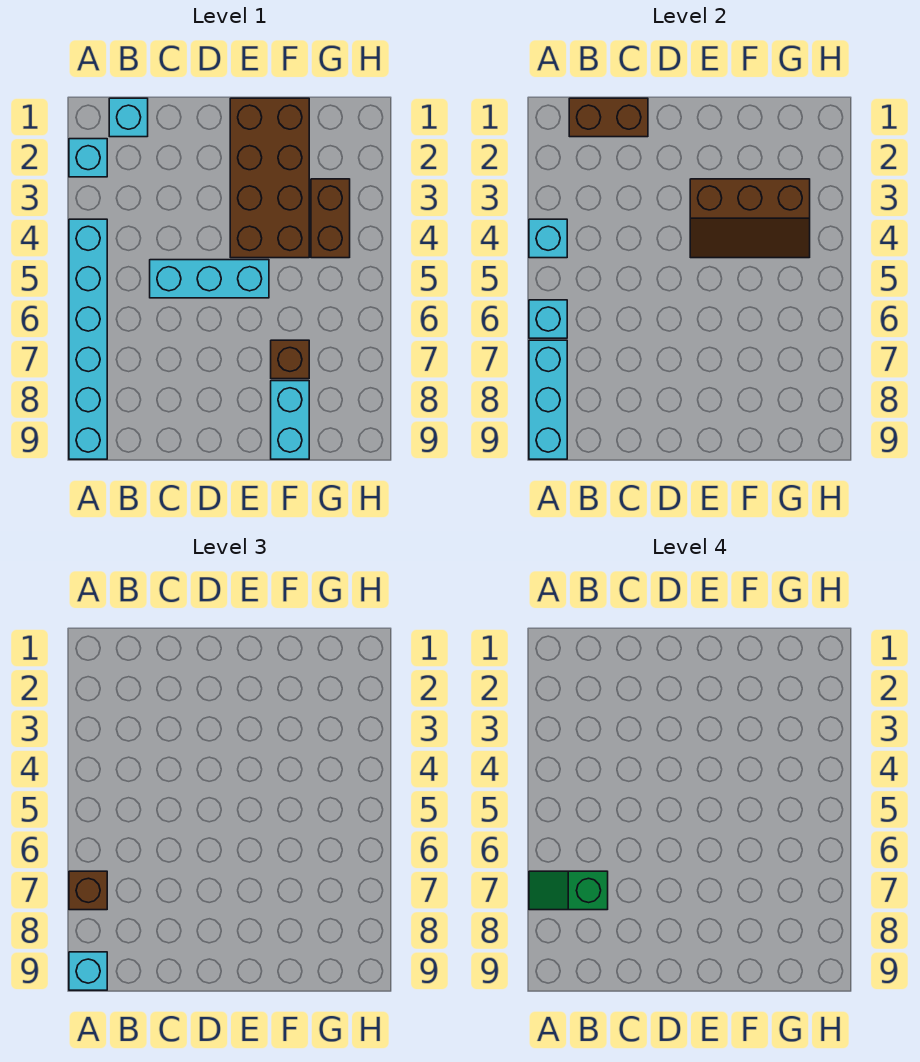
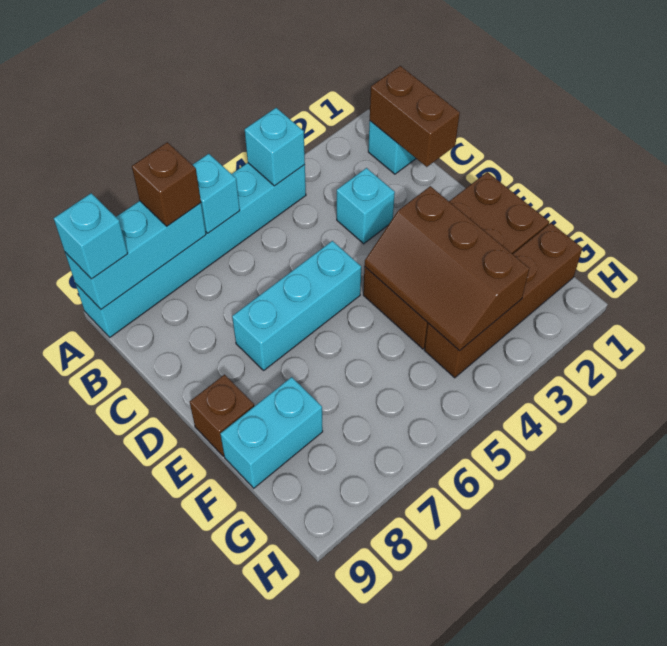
cyan brick A2 level 1 -> cyan brick C3 level 1
green slope A7:B7 level 4 top B -> none
cyan brick C5:E5 level 1 -> cyan brick D5:D7 level 1
brown brick F7 level 1 -> brown brick E9 level 1
brown brick G3:G4 level 1 -> brown brick G1:G4 level 1

